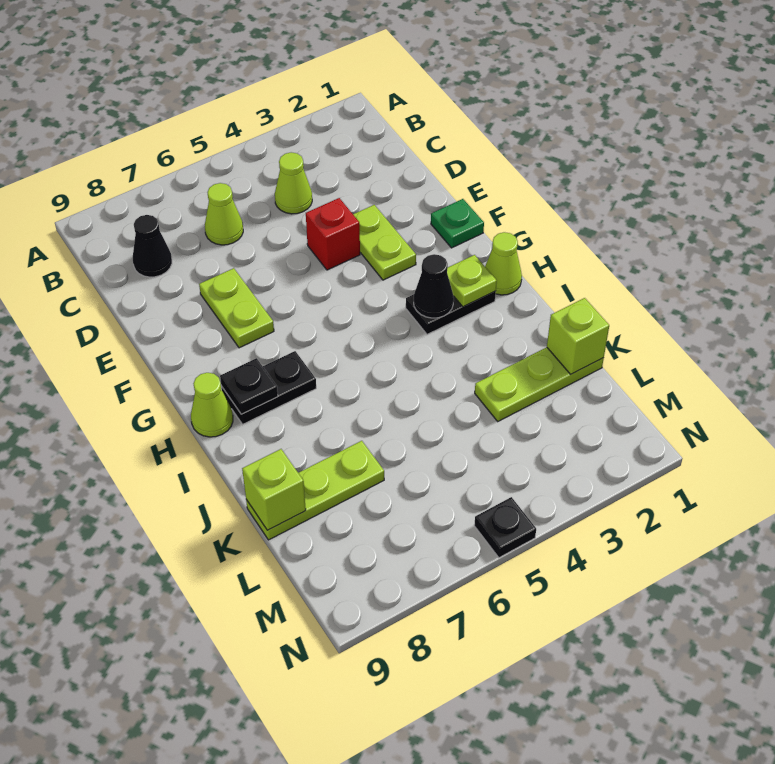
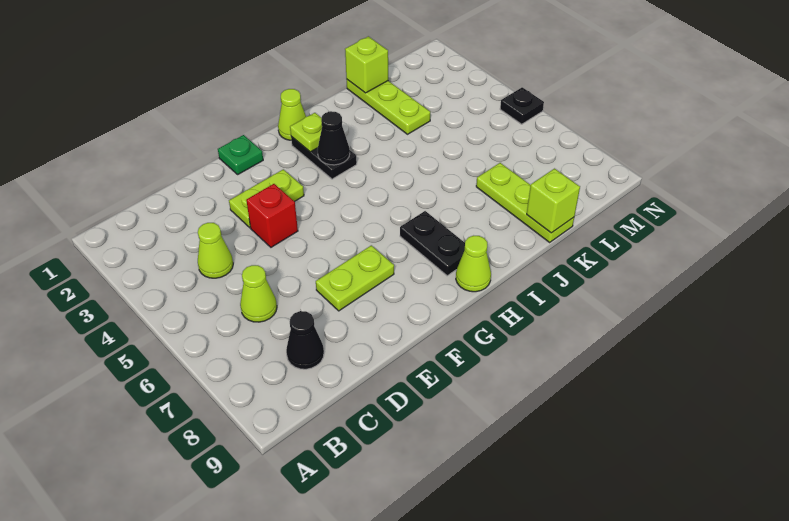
black plate H8 level 2 -> none

